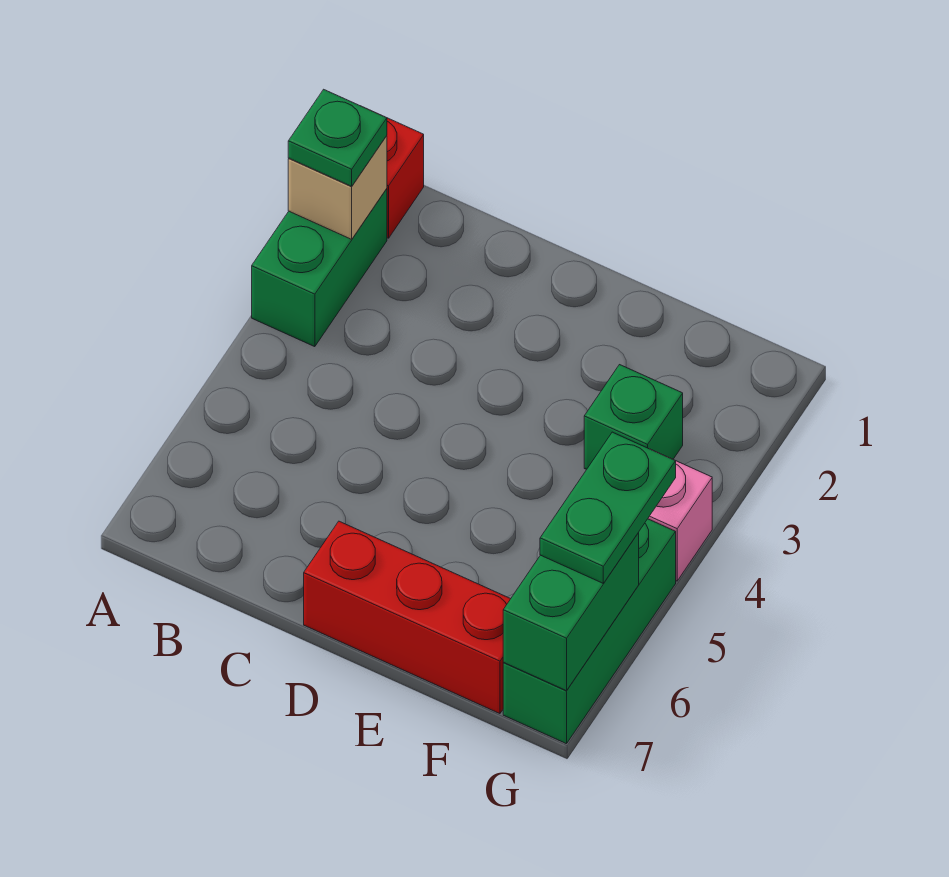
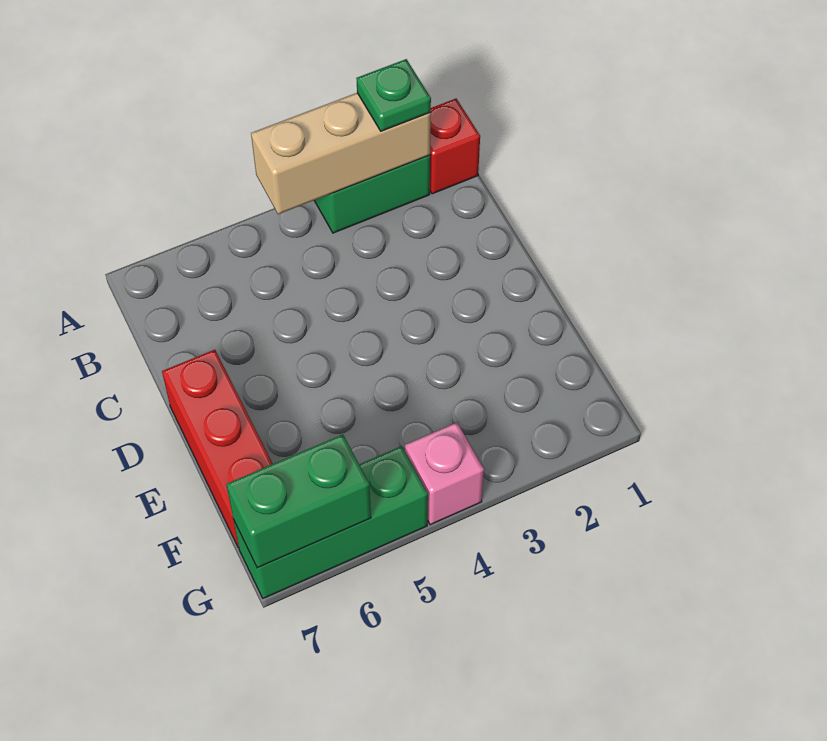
tan brick A2 level 2 -> tan brick A2:A4 level 2
green brick F3 level 1 -> none
green plate G5:G6 level 3 -> none

